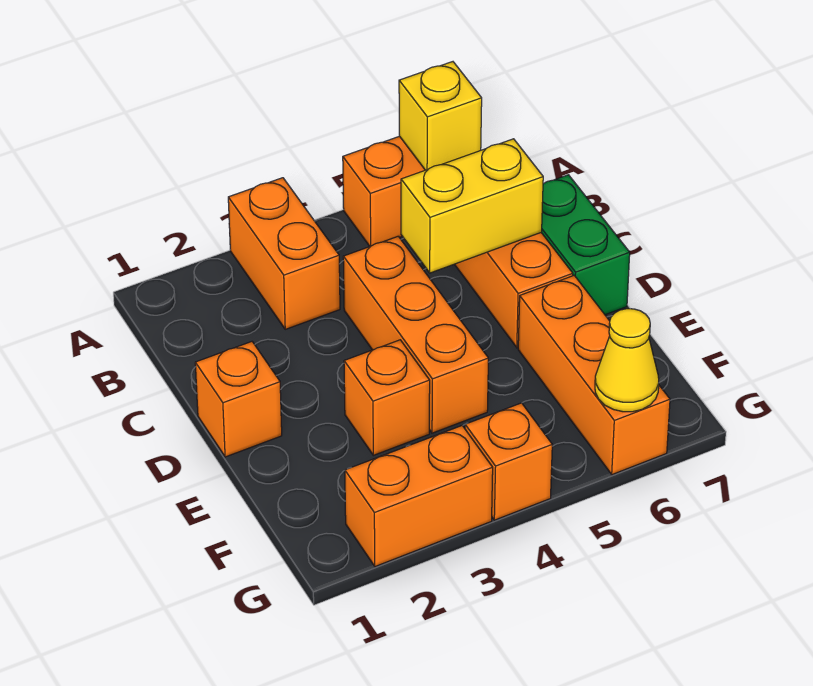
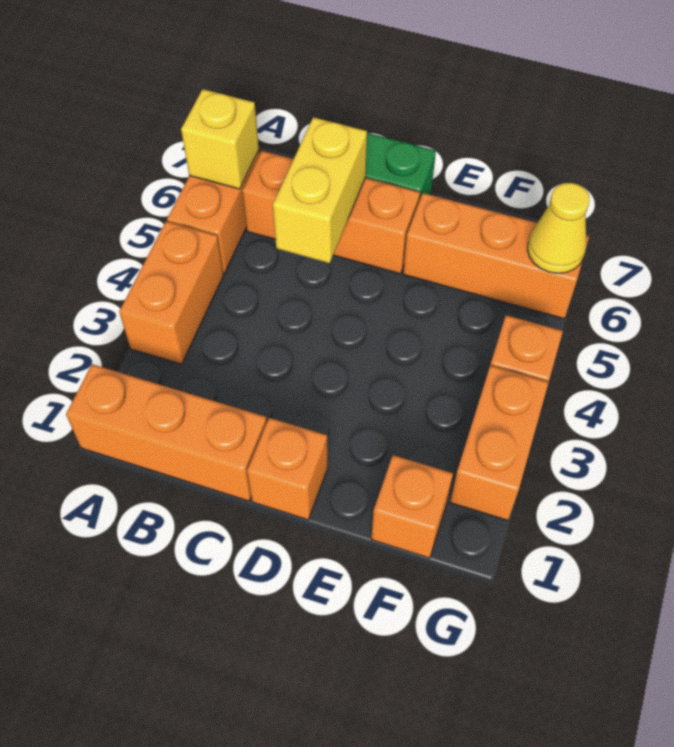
orange brick A3:B3 level 1 -> orange brick A3:A4 level 1
orange brick C4:E4 level 1 -> orange brick A1:C1 level 1
orange brick E3 level 1 -> orange brick F1 level 1

